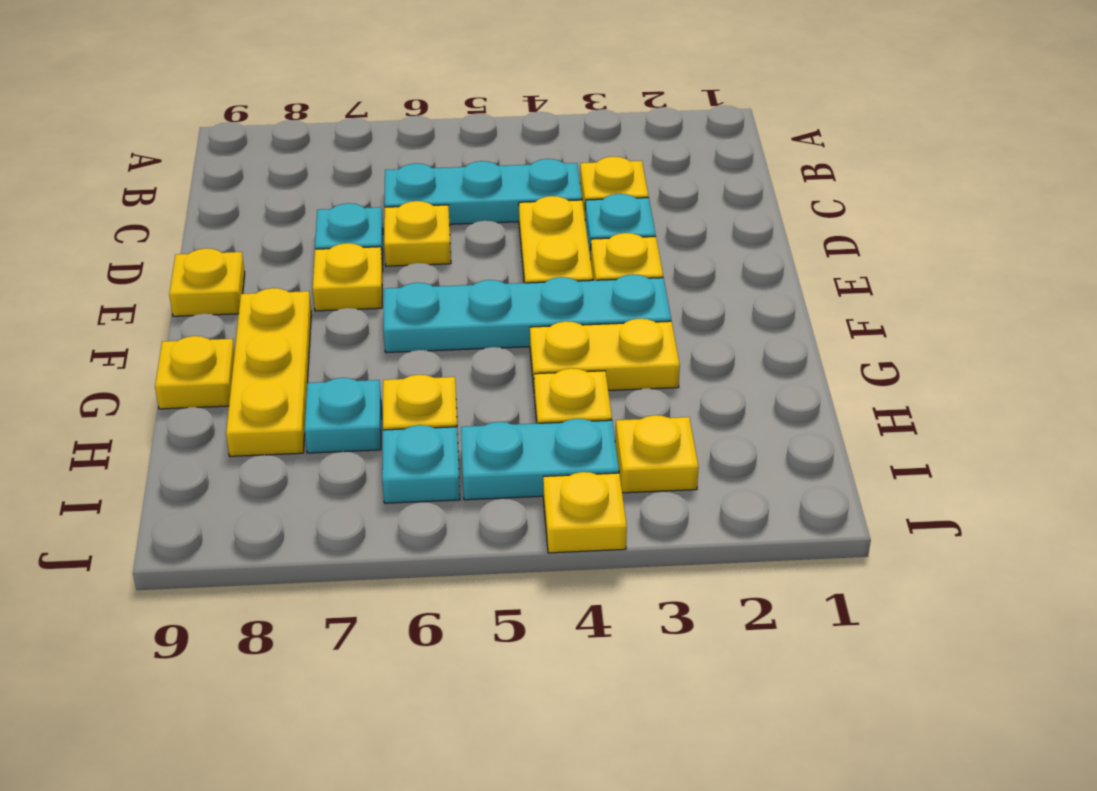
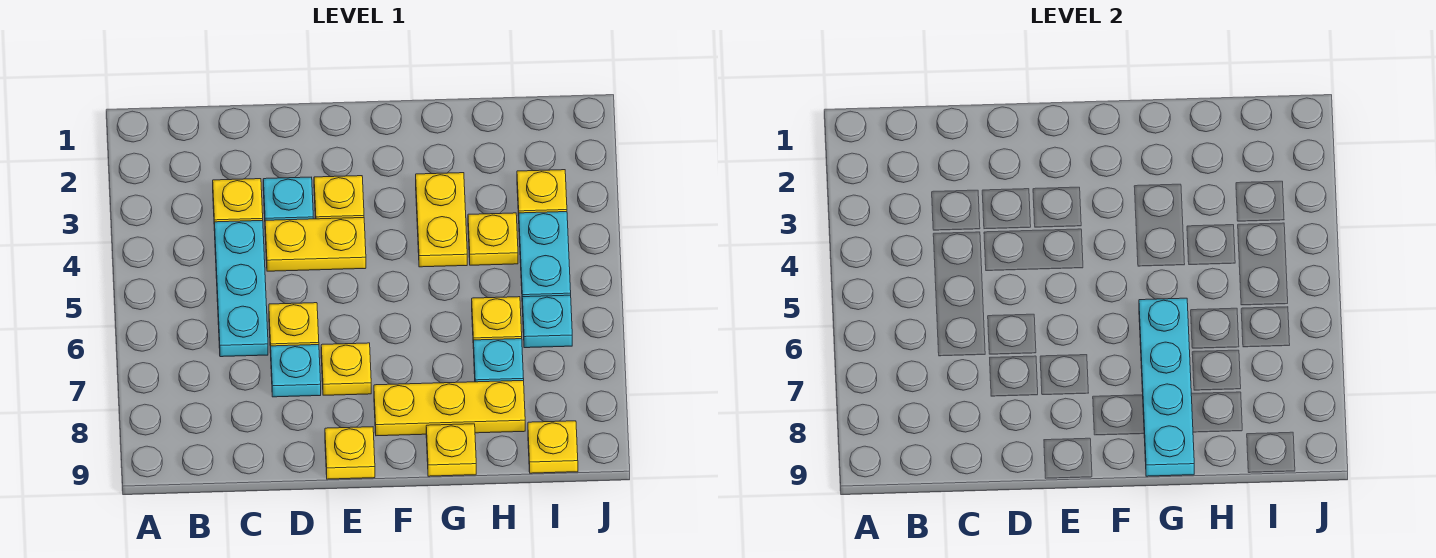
cyan plate F3:F6 level 1 -> cyan plate G6:G9 level 2
yellow plate J4 level 1 -> yellow plate I9 level 1

